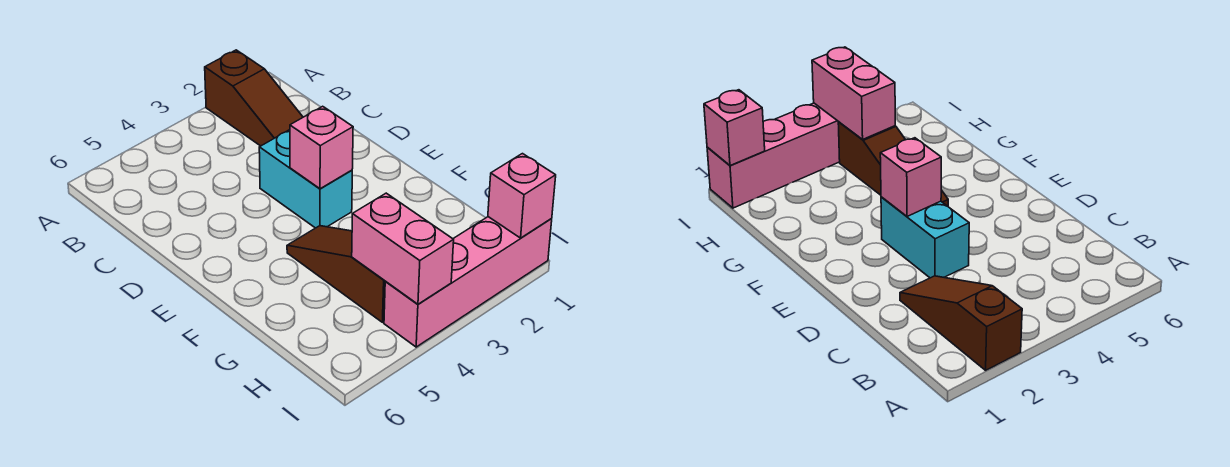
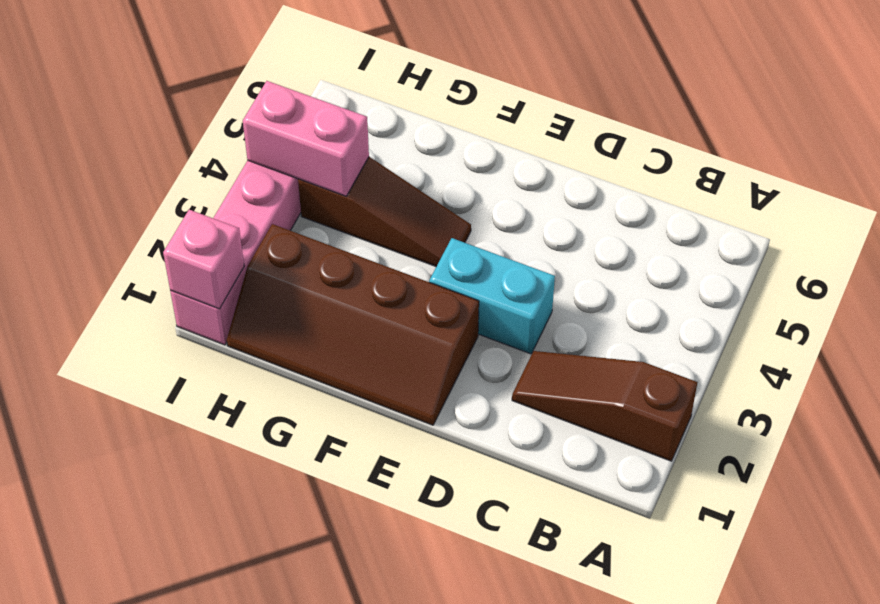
none -> brown slope E1:H2 level 1 top 2
pink brick E3 level 2 -> none

